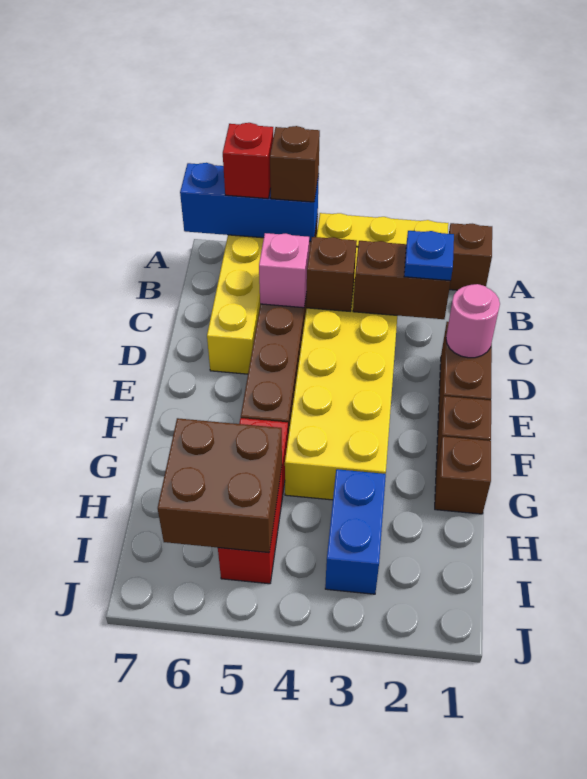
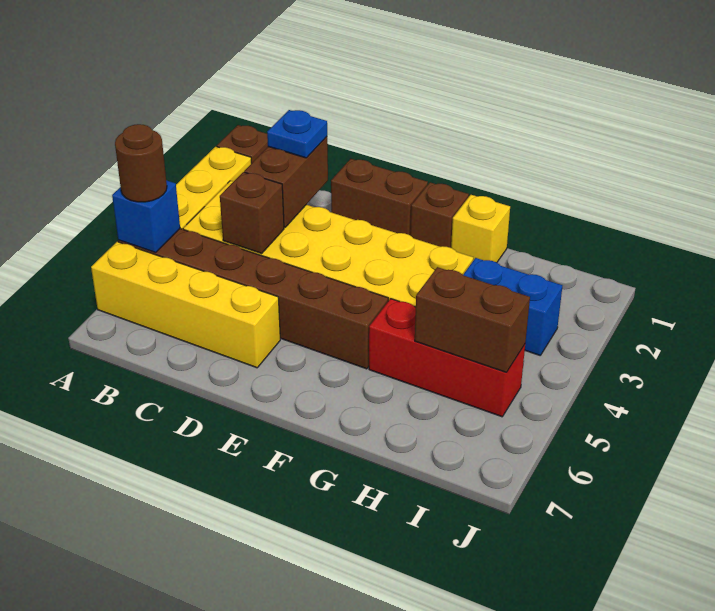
blue brick A5:A7 level 2 -> blue brick A5 level 2
brown brick A5 level 3 -> brown round brick A5 level 3
red brick A6 level 3 -> none
pink brick C5 level 2 -> none
pink round brick D1 level 2 -> none
brown brick G1 level 1 -> yellow brick G1 level 1
brown brick H5:I6 level 2 -> brown brick H5:I5 level 2

